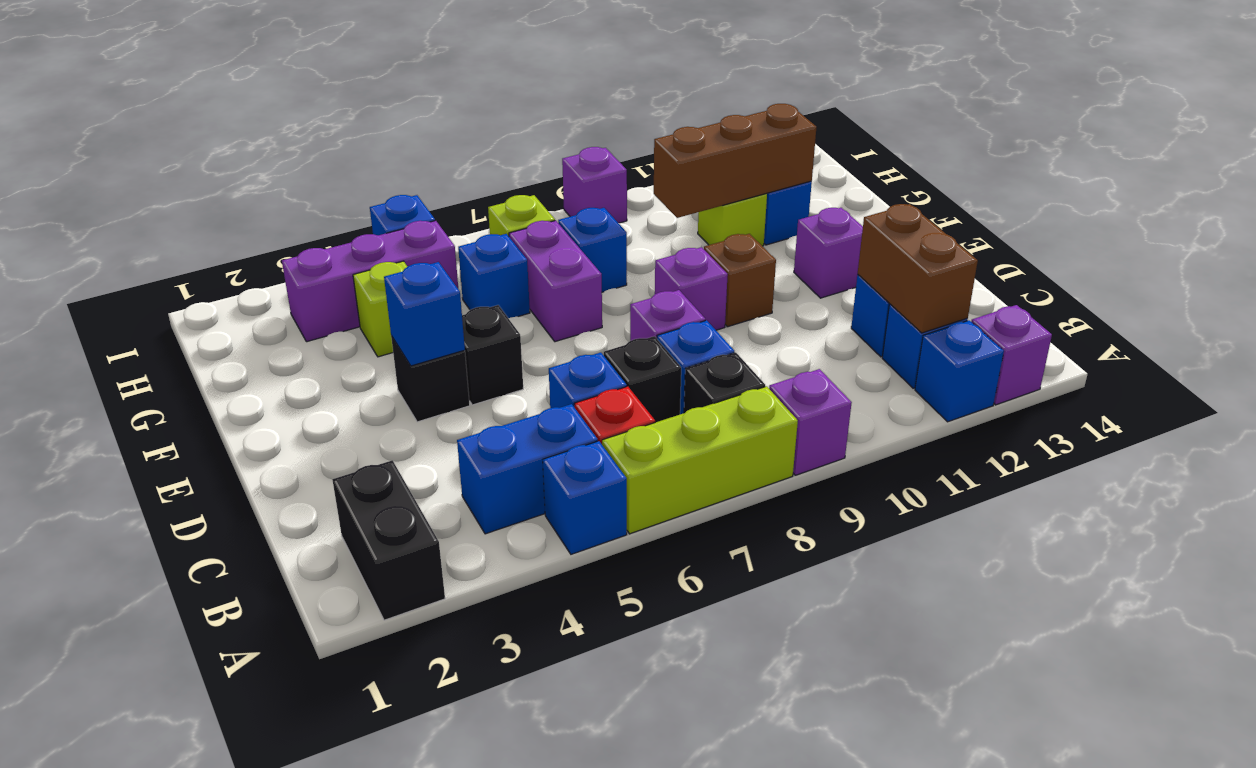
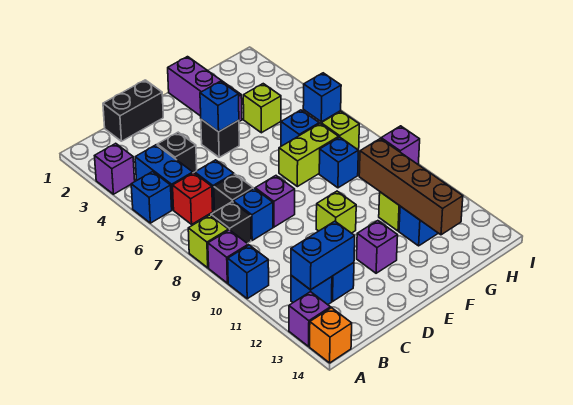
black brick A2:B2 level 1 -> black brick C1:D1 level 1
lime brick A6:A8 level 1 -> lime brick A8 level 1
blue brick A12 level 1 -> blue brick A10 level 1
none -> orange brick A14 level 1
brown brick B12:C12 level 2 -> blue brick B12:C12 level 2
black brick E5 level 1 -> black brick C4 level 1
purple brick E9 level 1 -> purple brick A3 level 1
brown brick E10 level 1 -> lime brick E10 level 1
purple brick F7:G7 level 1 -> lime brick F7:G7 level 1
brown brick G10:G12 level 2 -> brown brick G10:G13 level 2
purple brick H3:H5 level 1 -> purple brick F1:F3 level 1

